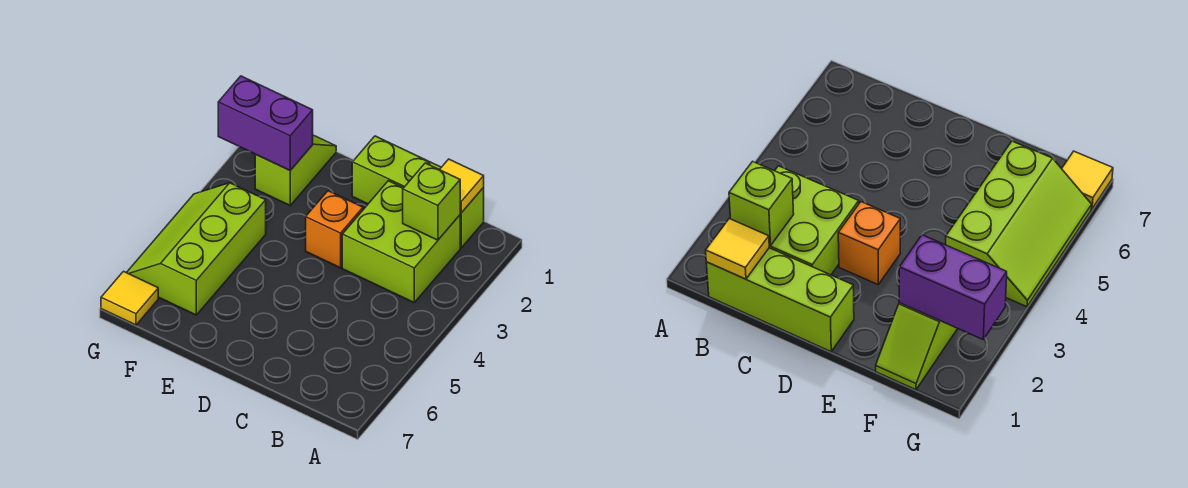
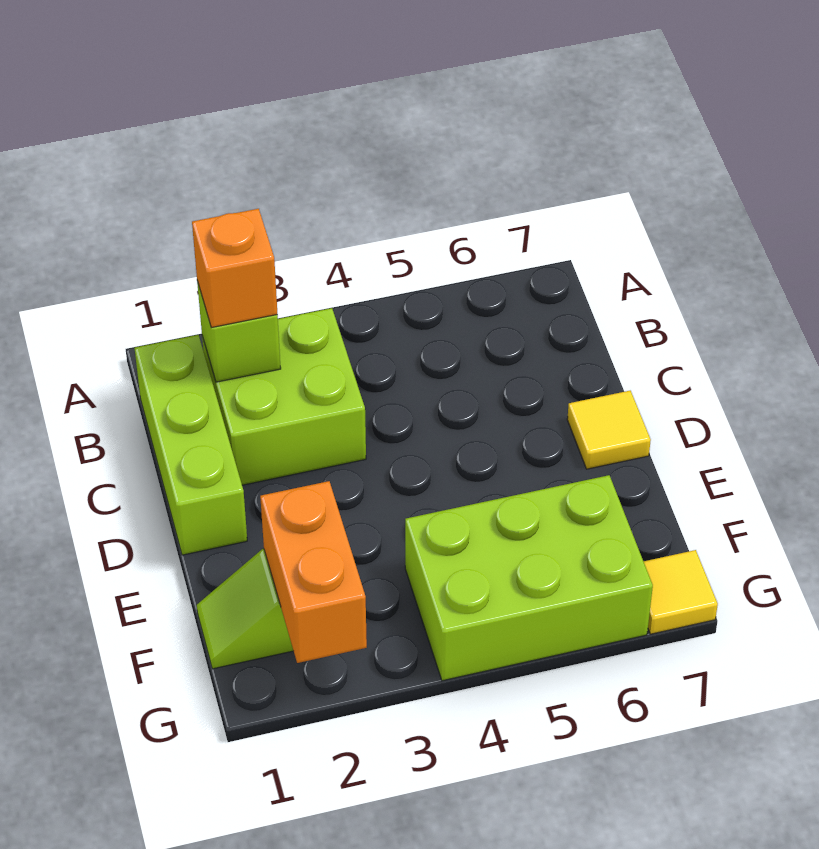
yellow tile B1 level 2 -> yellow tile D7 level 1
orange brick D3 level 1 -> orange brick B2 level 3
purple brick F2:G2 level 2 -> orange brick F2:G2 level 2
lime slope F4:G6 level 1 top F -> lime brick F4:G6 level 1

